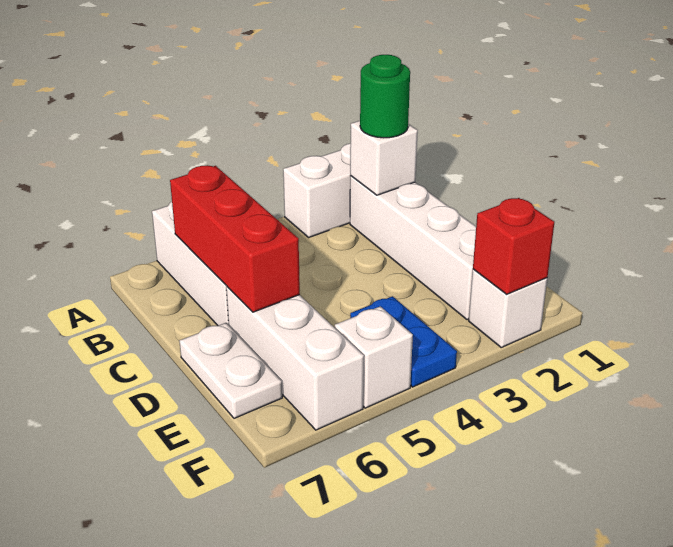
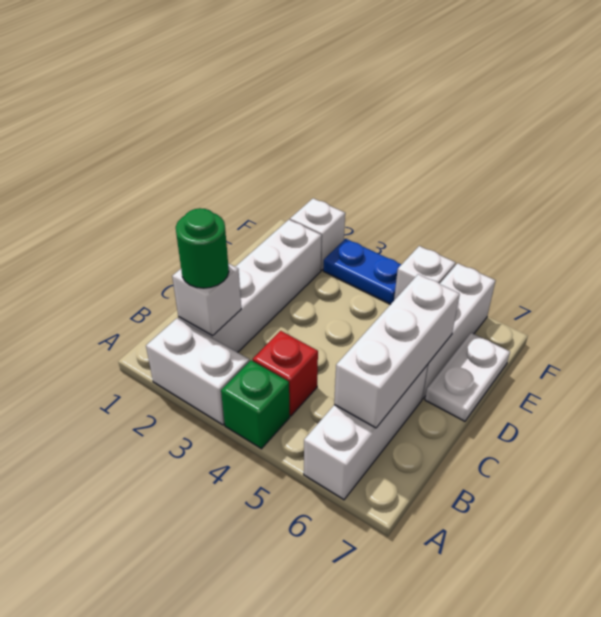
none -> green brick A4 level 1
red brick B6:D6 level 2 -> white brick B6:D6 level 2
blue plate E4:F4 level 1 -> blue plate F3:F4 level 1
red brick F2 level 2 -> red brick B4 level 1

